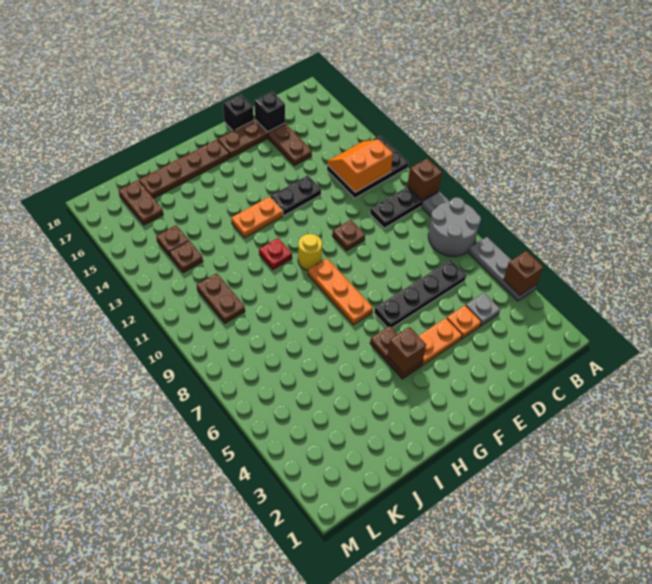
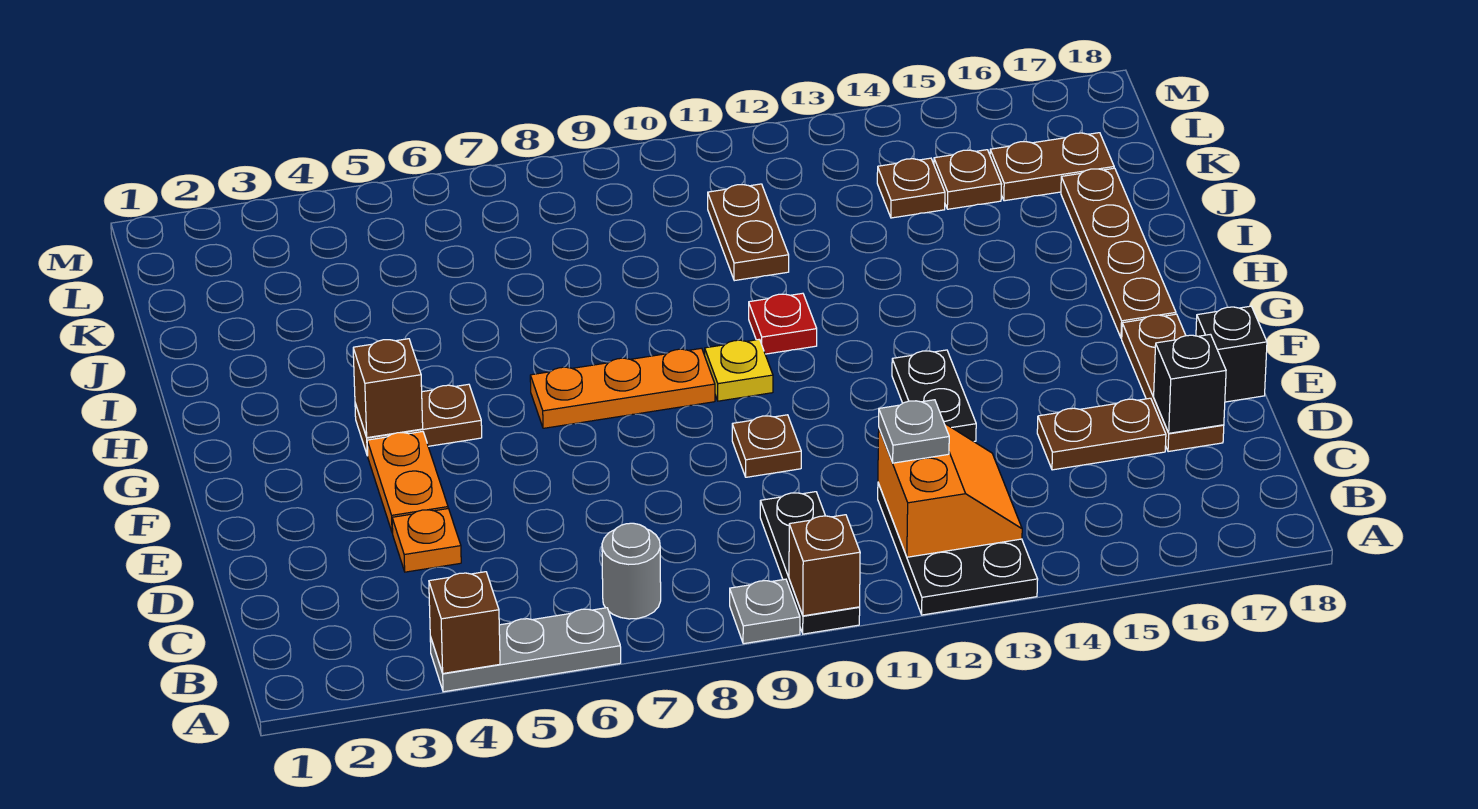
grey round brick A7:B8 level 1 -> grey round brick B7 level 1
grey plate C4 level 1 -> grey plate C12 level 3
black plate C6:F6 level 1 -> none
yellow round brick G10 level 1 -> yellow plate G10 level 1
orange plate G13:H13 level 1 -> none
brown plate K10:K11 level 1 -> brown plate J11:K11 level 1
brown plate K13 level 1 -> brown plate K15 level 1

